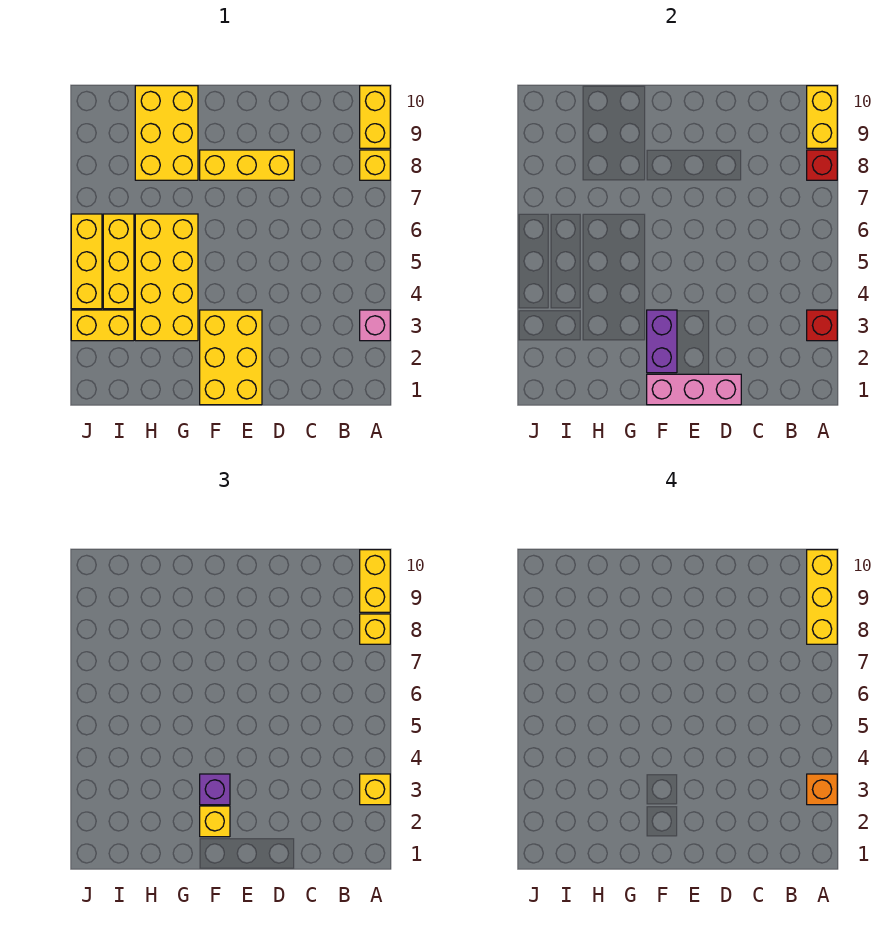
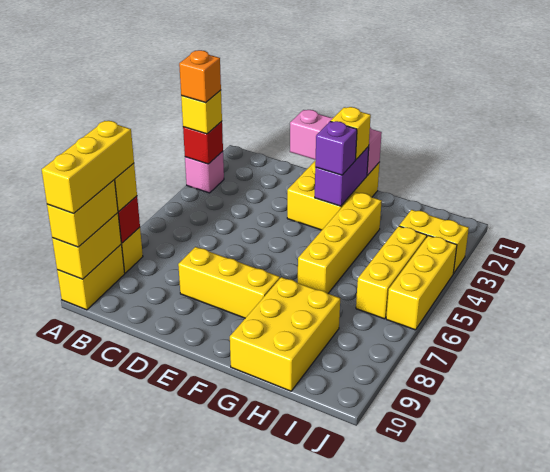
yellow brick G3:H6 level 1 -> yellow brick G3:G6 level 1

